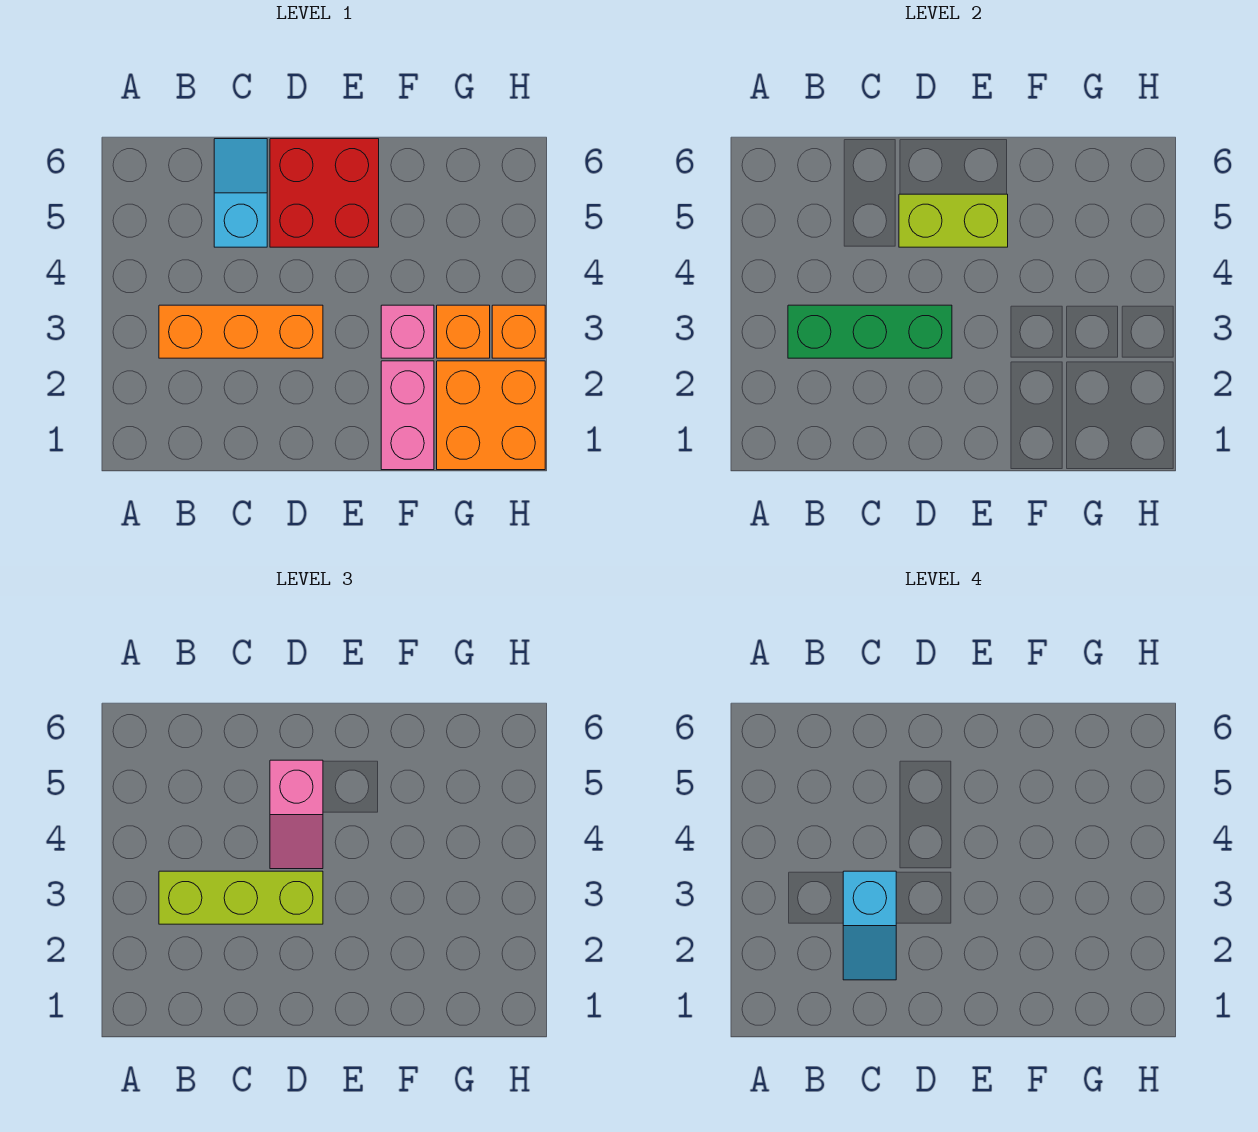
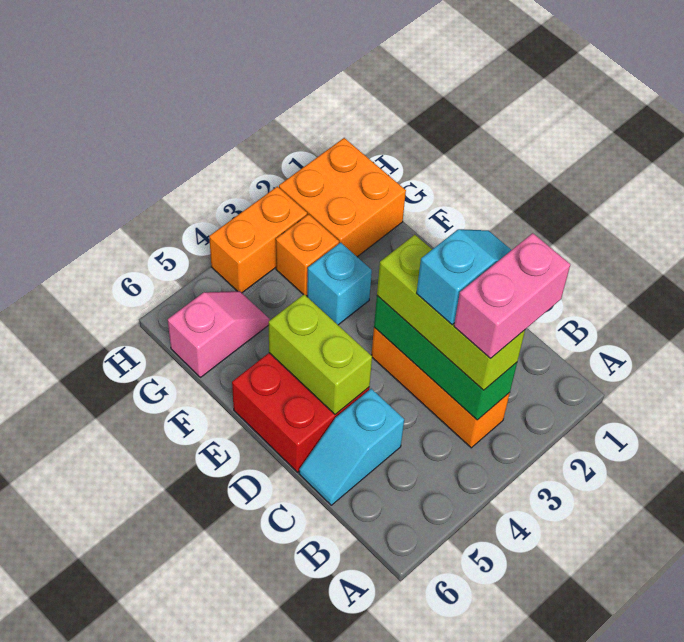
pink slope D4:D5 level 3 top 5 -> pink slope G5:G6 level 1 top 6
pink brick F1:F2 level 1 -> pink brick B2:B3 level 4
pink brick F3 level 1 -> cyan brick F3 level 1
orange brick H3 level 1 -> orange brick H3:H4 level 1

